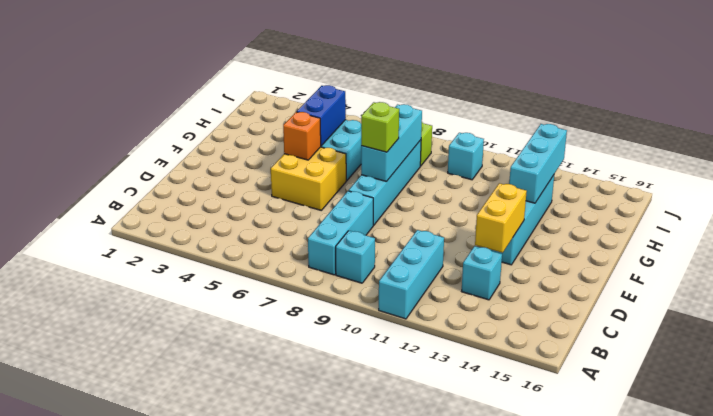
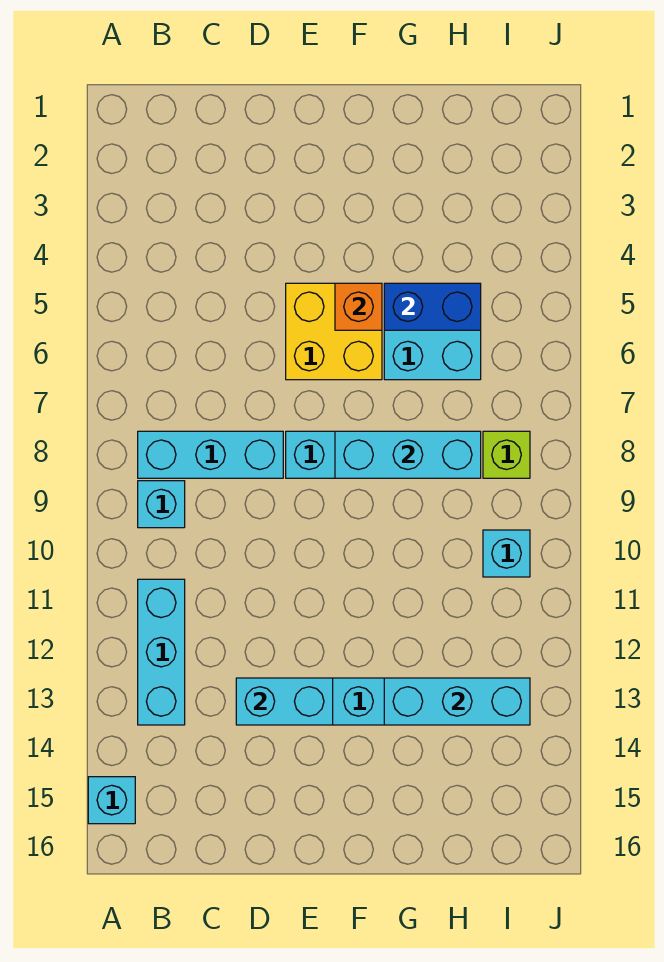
cyan brick A11:C11 level 1 -> cyan brick B11:B13 level 1
cyan brick C13 level 1 -> cyan brick A15 level 1
yellow brick D13:E13 level 2 -> cyan brick D13:E13 level 2
lime brick F8 level 3 -> none

